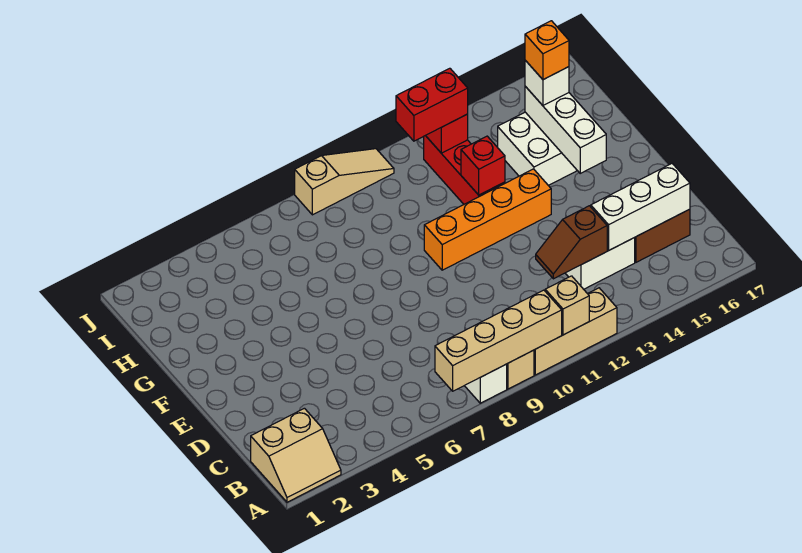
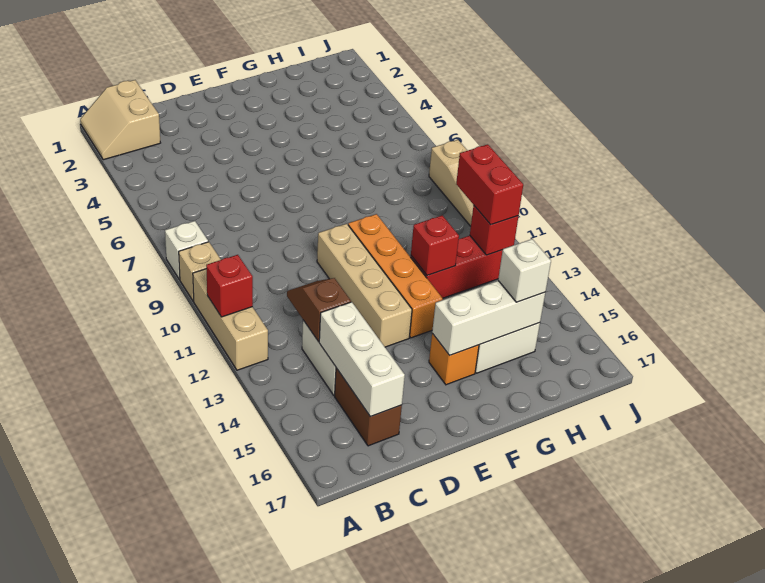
tan brick A7:A10 level 2 -> tan brick E10:E13 level 1
tan brick A11 level 2 -> red brick A11 level 2
orange brick H15 level 4 -> orange brick F15 level 1

